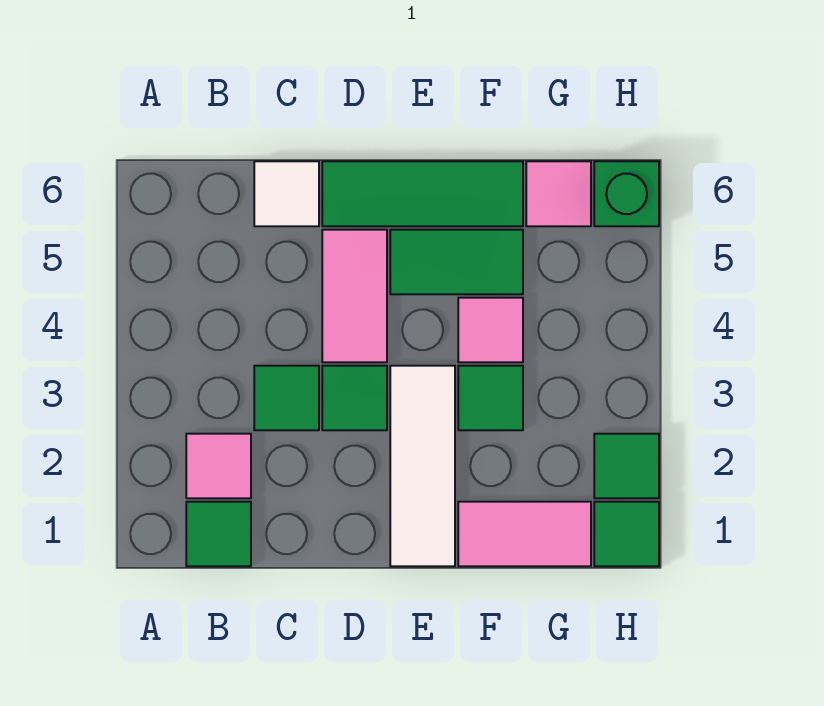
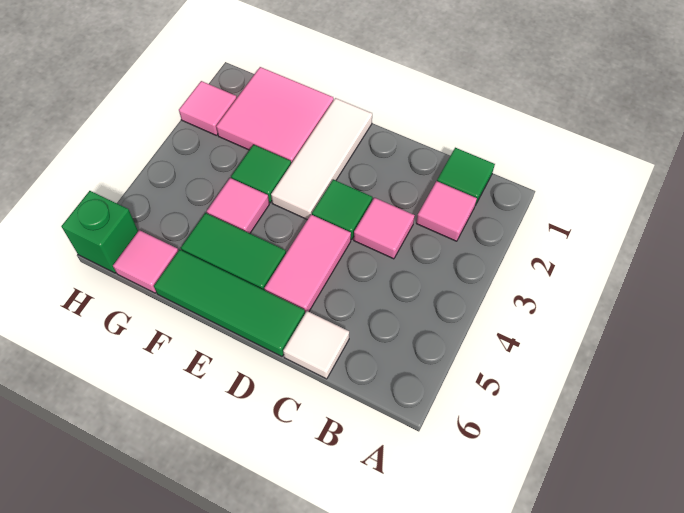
green tile C3 level 1 -> pink tile C3 level 1
pink tile F1:G1 level 1 -> pink tile F1:G2 level 1
green tile H1 level 1 -> none
green tile H2 level 1 -> pink tile H2 level 1

